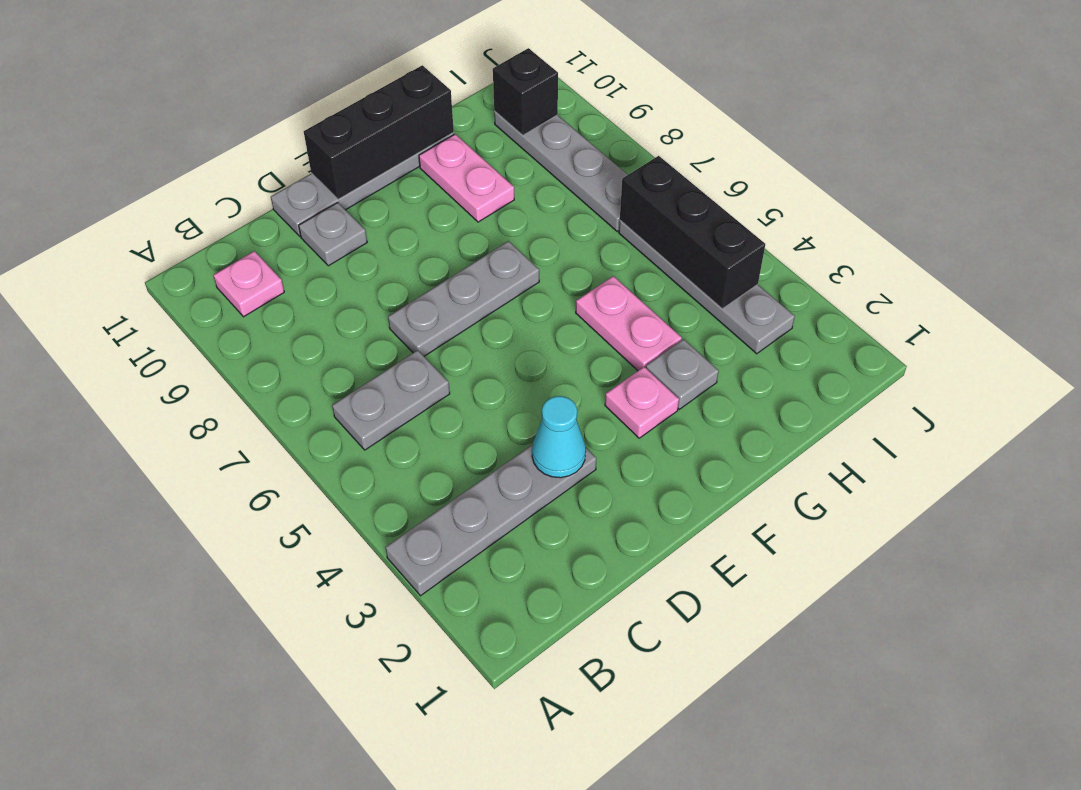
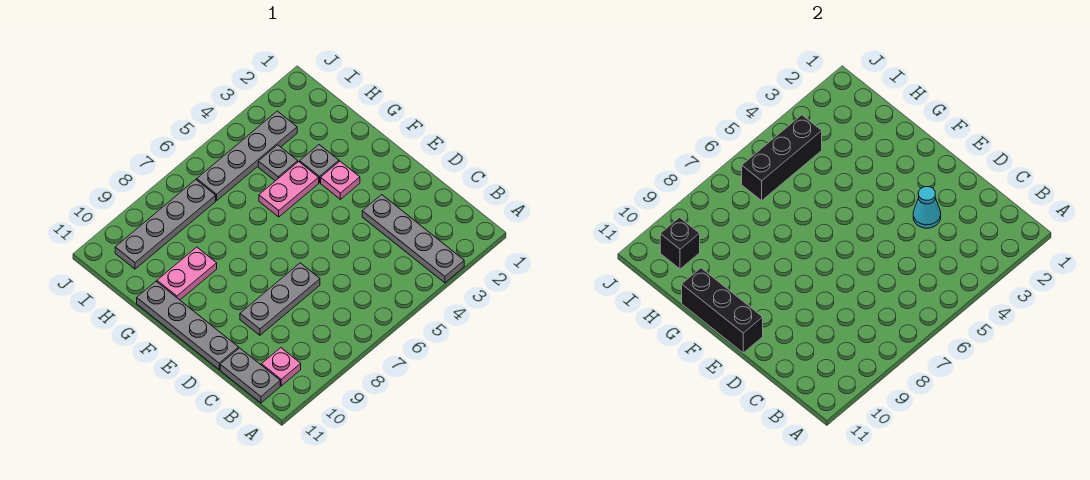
grey plate B6:C6 level 1 -> grey plate B11:C11 level 1
grey plate D7:F7 level 1 -> grey plate D7:D9 level 1
grey plate D10 level 1 -> grey plate H4 level 1

